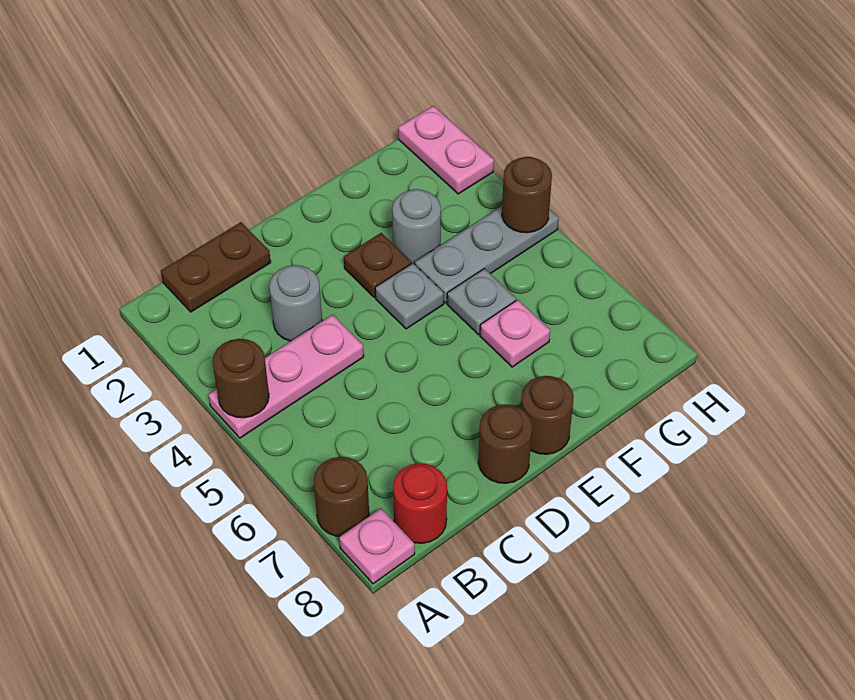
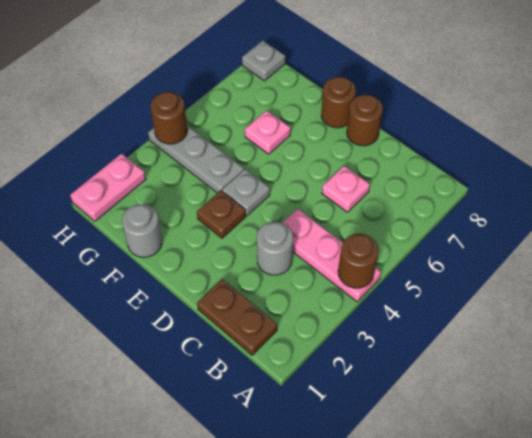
brown round brick A7 level 1 -> none
pink plate A8 level 1 -> pink plate C6 level 1
red round brick B8 level 1 -> none
grey round brick F3 level 1 -> grey round brick F1 level 1
grey plate F5 level 1 -> grey plate H8 level 1

